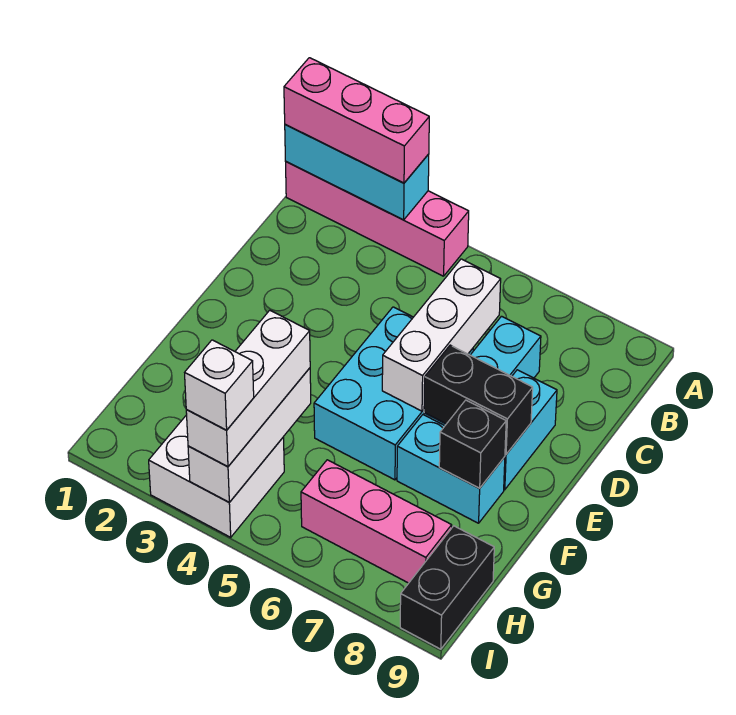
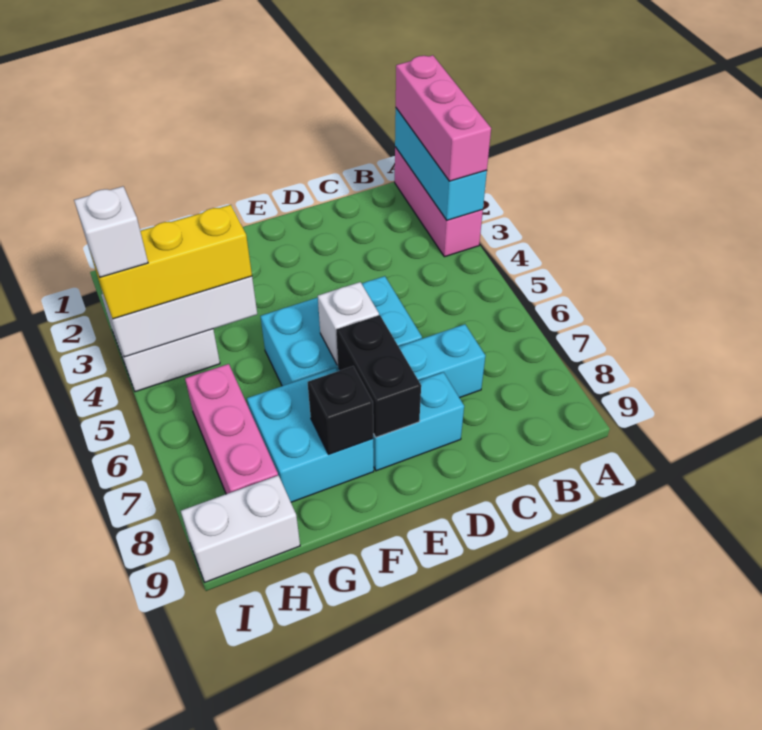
pink brick A1:A4 level 1 -> pink brick A1:A3 level 1
white brick C6:E6 level 2 -> white brick E6 level 2
cyan brick F7:F8 level 1 -> cyan brick F7:G8 level 1
white brick G4:I4 level 3 -> yellow brick G4:I4 level 3
black brick H9:I9 level 1 -> white brick H9:I9 level 1

